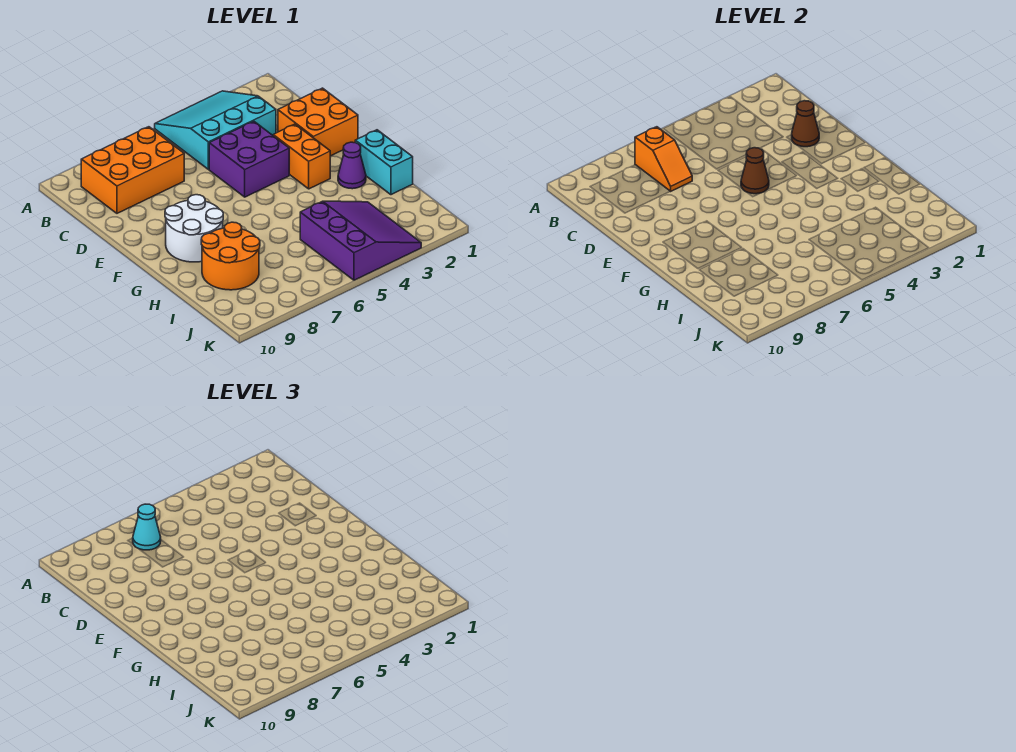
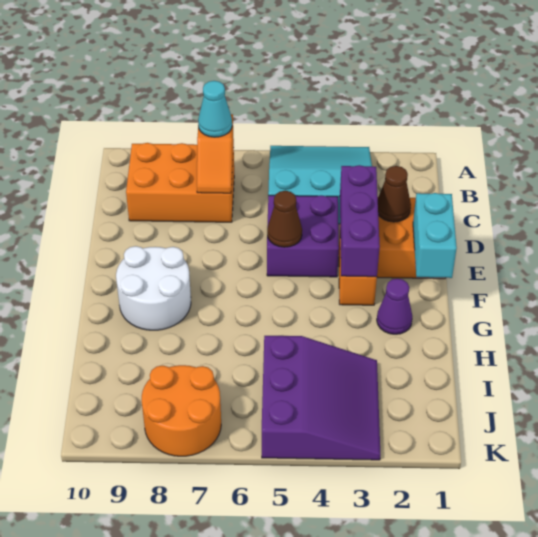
none -> purple brick D3:F3 level 2
cyan brick G1:H1 level 1 -> cyan brick E1:F1 level 2
orange round brick H8:I9 level 1 -> orange round brick J7:K8 level 1

